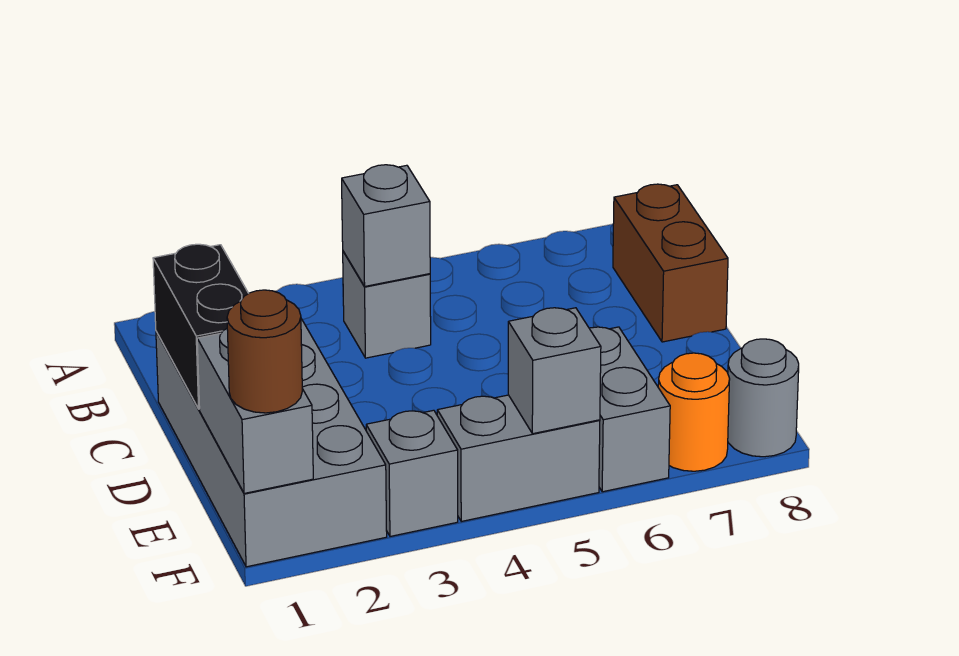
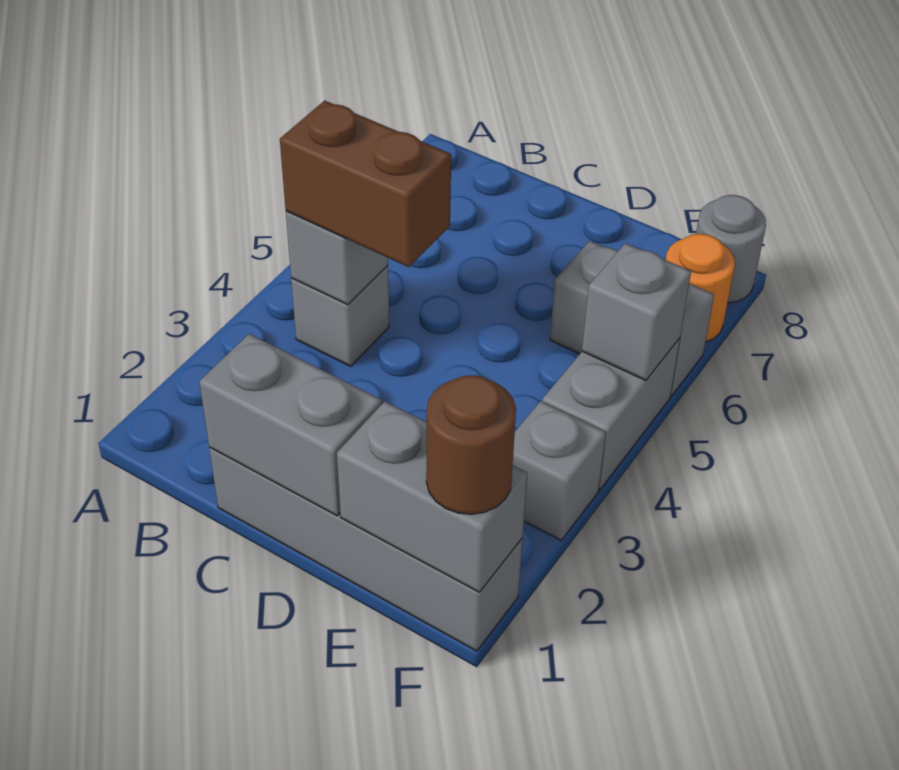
brown brick B8:C8 level 1 -> brown brick B4:C4 level 3
grey brick C1:F2 level 1 -> grey brick C1:F1 level 1
black brick C1:D1 level 2 -> grey brick C1:D1 level 2

